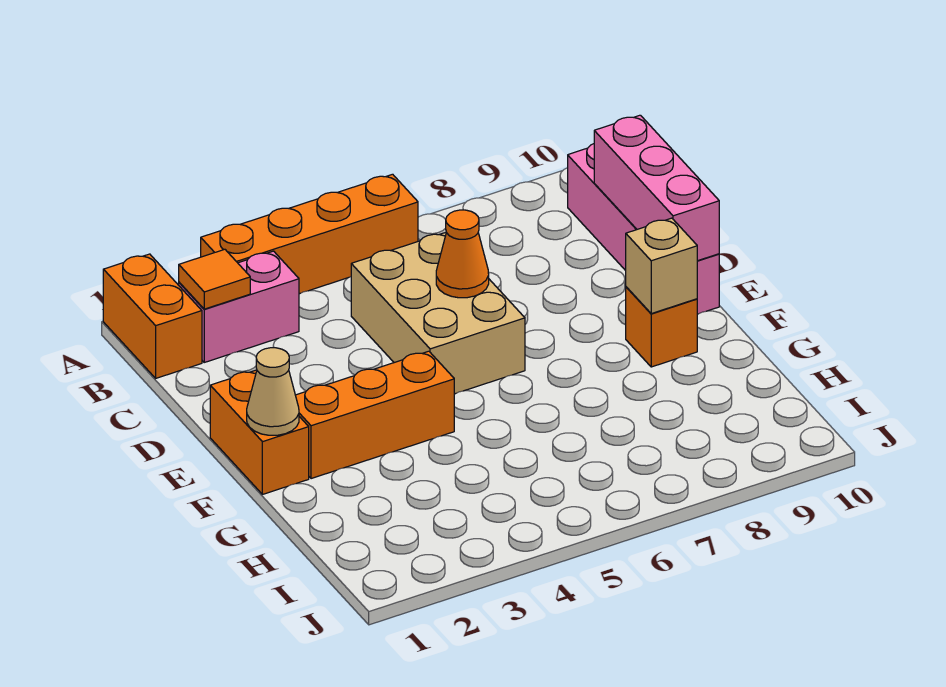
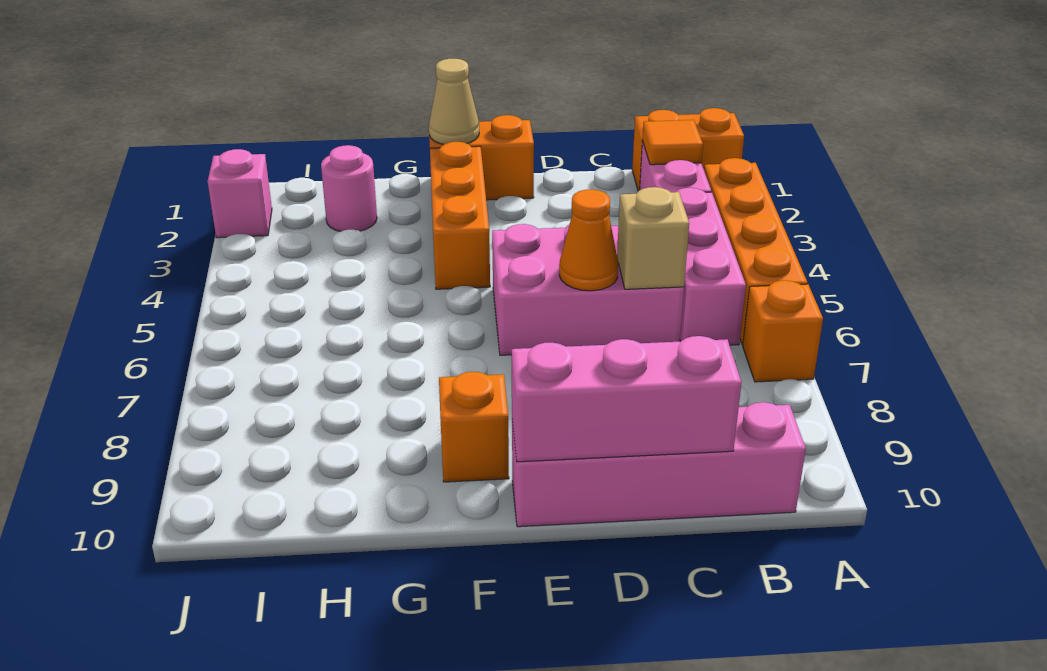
none -> orange brick A7 level 1
none -> pink brick B4:B6 level 1
tan brick C5:E6 level 1 -> pink brick C5:E6 level 1
tan brick F9 level 2 -> tan brick C6 level 2
none -> pink round brick H2 level 1
none -> pink brick J2 level 1

